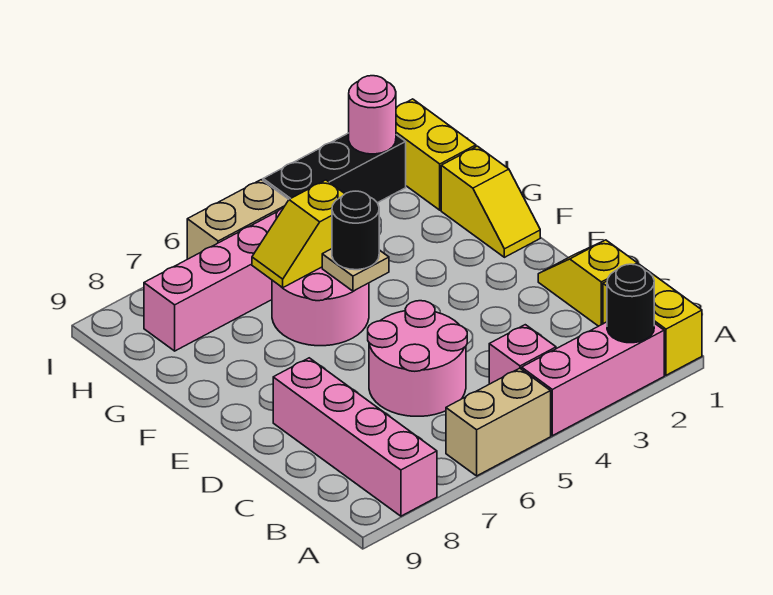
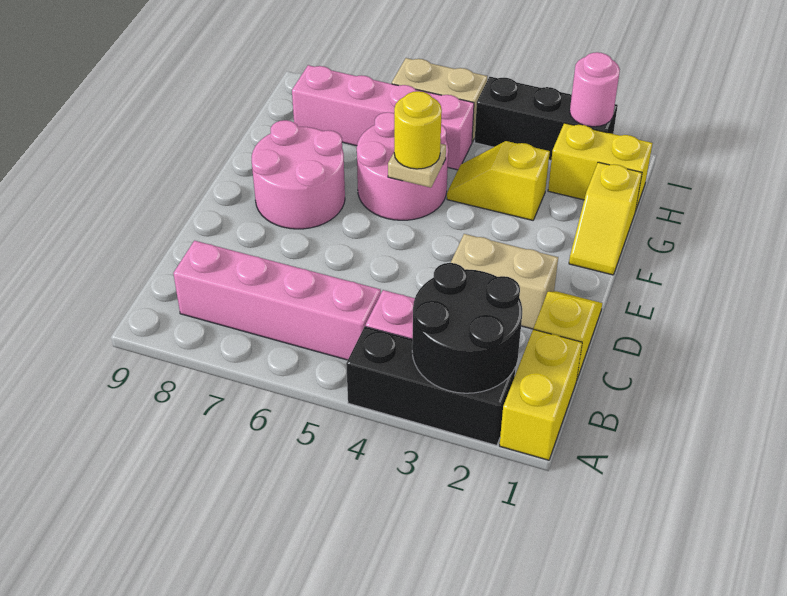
pink brick A2:A4 level 1 -> black brick A2:A4 level 1
black round brick A2 level 2 -> black round brick A2:B3 level 2
tan brick A5:A6 level 1 -> tan brick D2:D3 level 1
pink brick A8:D8 level 1 -> pink brick B5:B8 level 1
pink round brick C5:D6 level 1 -> pink round brick E7:F8 level 1
black round brick F5 level 3 -> yellow round brick F5 level 3
yellow slope G5:G6 level 2 top 5 -> yellow slope G3:G4 level 1 top 3
yellow brick H1:I1 level 1 -> yellow brick H1:H2 level 1

